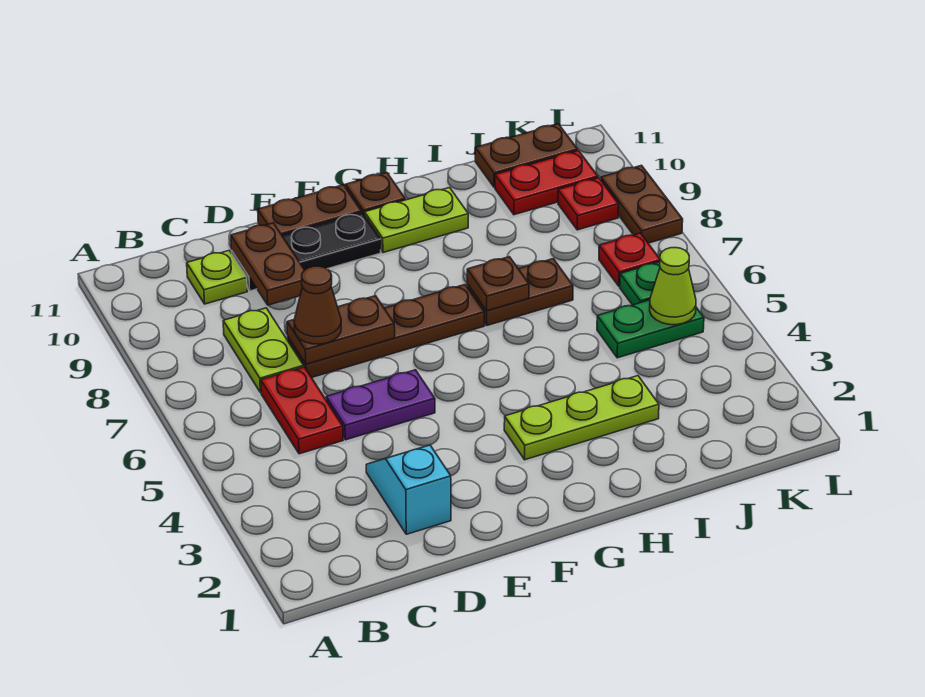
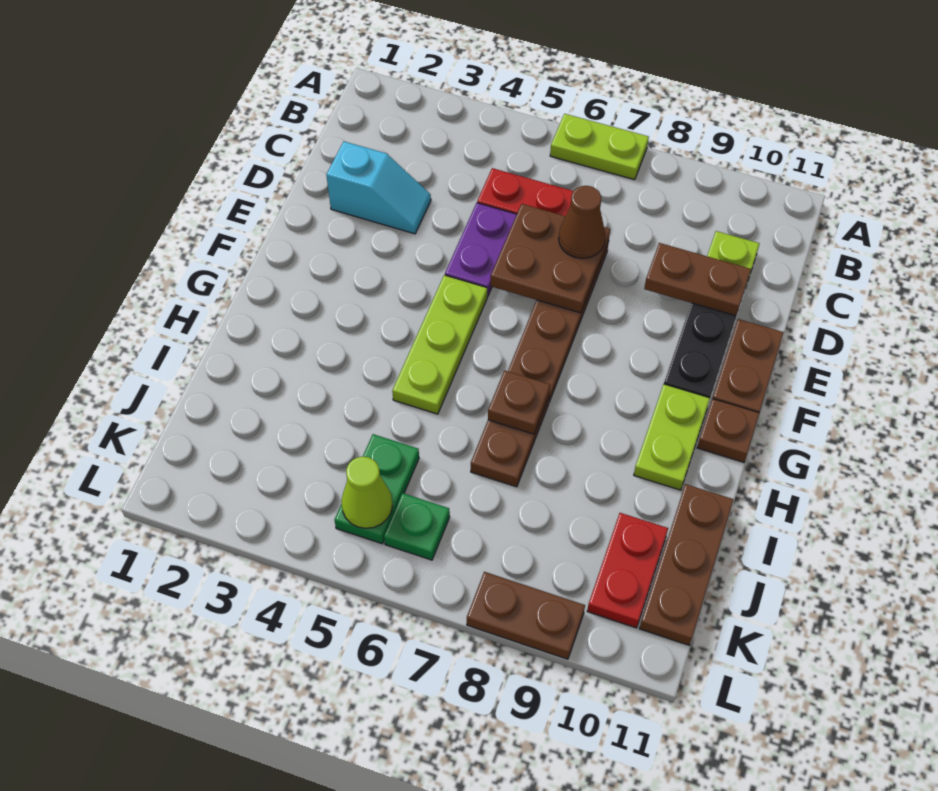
lime plate C7:C8 level 1 -> lime plate A6:A7 level 1
brown plate D7:E7 level 2 -> brown plate D6:E7 level 2
lime plate G3:I3 level 1 -> lime plate F5:H5 level 1
brown plate J11:K11 level 1 -> brown plate I11:K11 level 1
red plate K7 level 1 -> none
red plate K9 level 1 -> none

